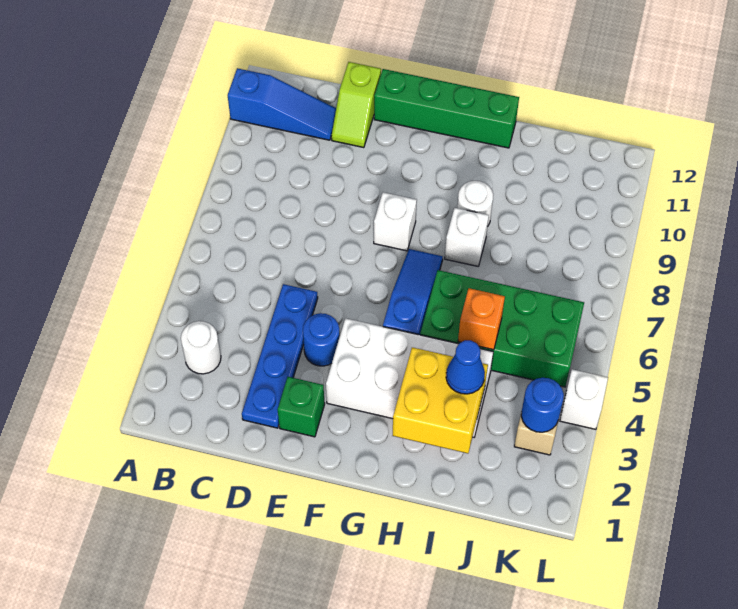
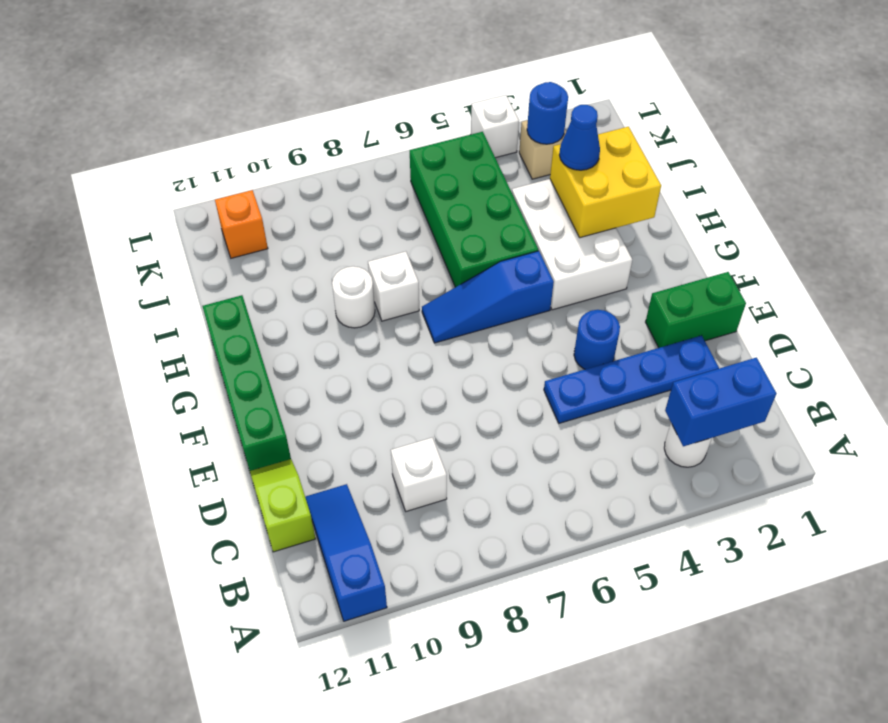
none -> blue brick B2:B3 level 2
lime slope D11:D12 level 1 top 12 -> lime slope C12:D12 level 1 top C
green brick E2 level 1 -> green brick E1:E2 level 1
white brick F3:I4 level 1 -> white brick G3:I4 level 1
white brick F8 level 1 -> white brick C9 level 1
orange brick I5 level 2 -> orange brick K11 level 1

